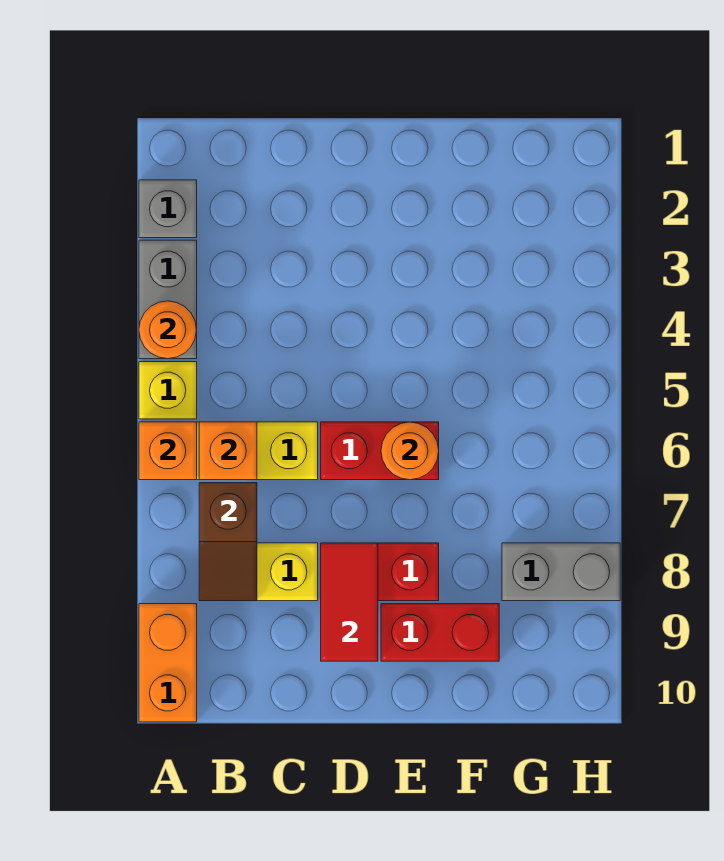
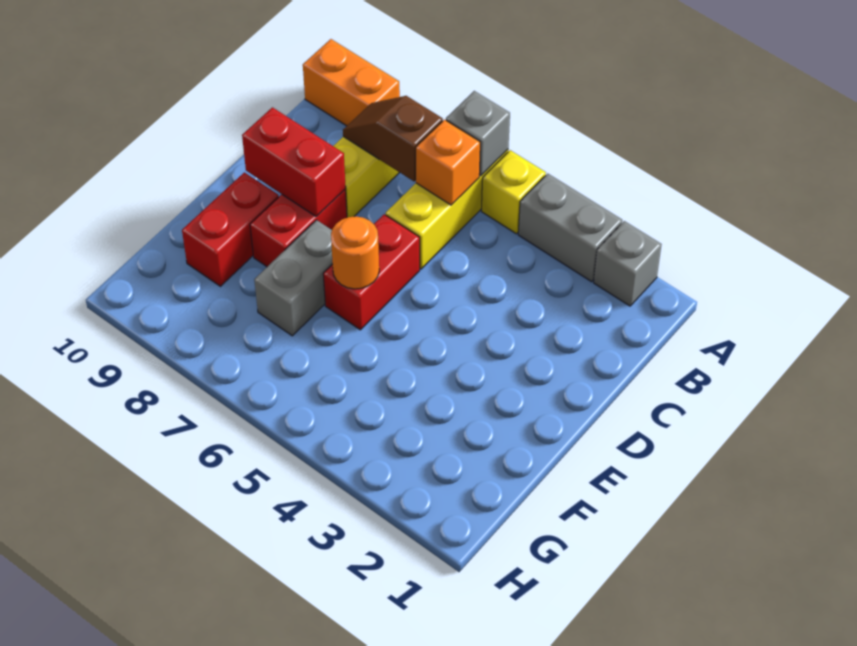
orange round brick A4 level 2 -> none
orange brick A6 level 2 -> grey brick A6 level 2
red tile D8:D9 level 2 -> red brick D8:D9 level 2
grey brick G8:H8 level 1 -> grey brick E7:F7 level 1

